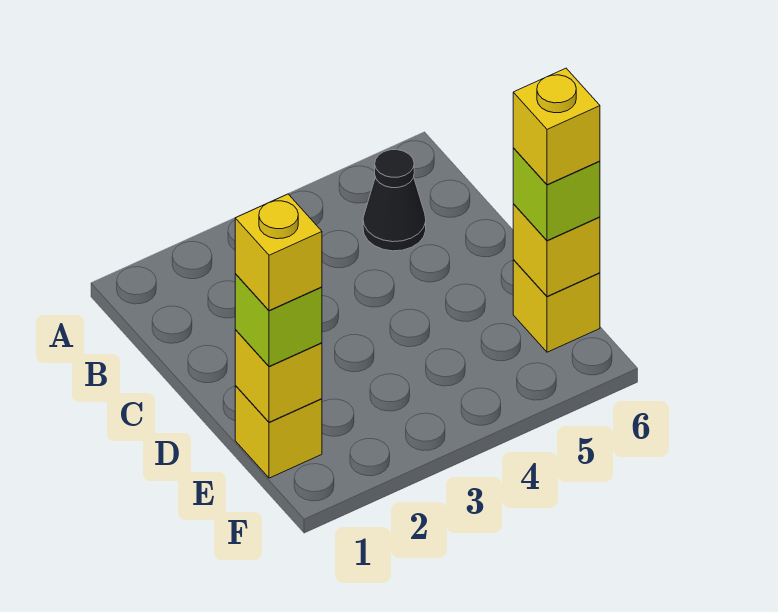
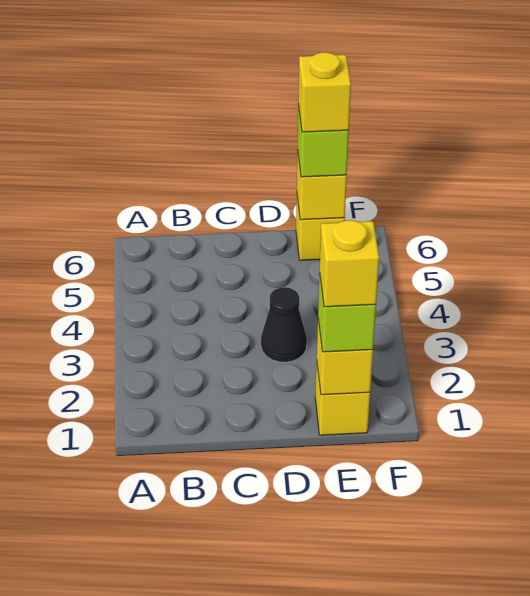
black cone B5 level 1 -> black cone D3 level 1

